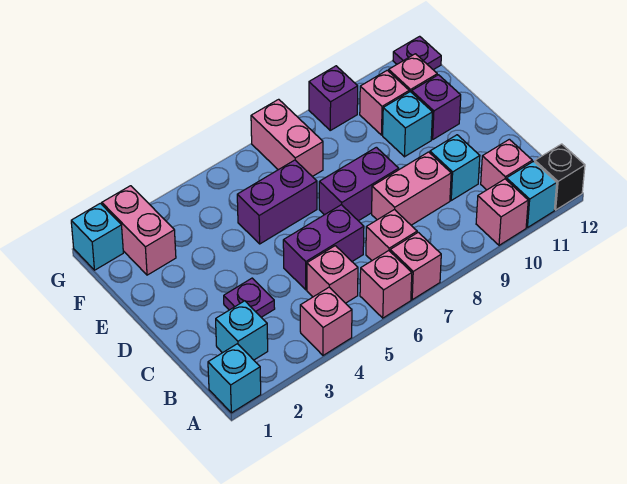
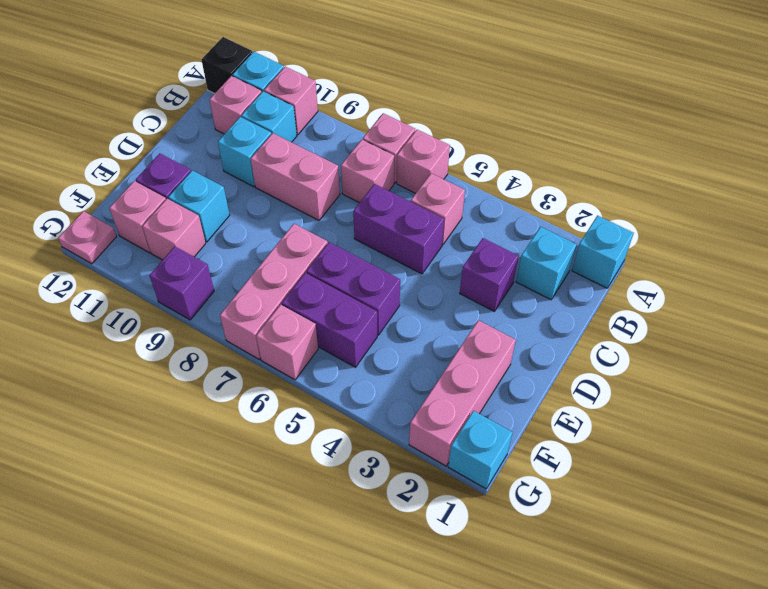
pink brick A4 level 1 -> pink brick G6 level 1
none -> cyan brick B10 level 1
purple plate C3 level 1 -> purple brick C3 level 1
purple brick D7:D8 level 1 -> purple brick F5:F6 level 1
pink brick F2:G2 level 1 -> pink brick E2:G2 level 1
pink brick F7:G7 level 1 -> pink brick E7:G7 level 1
purple plate G12 level 1 -> pink plate G12 level 1

